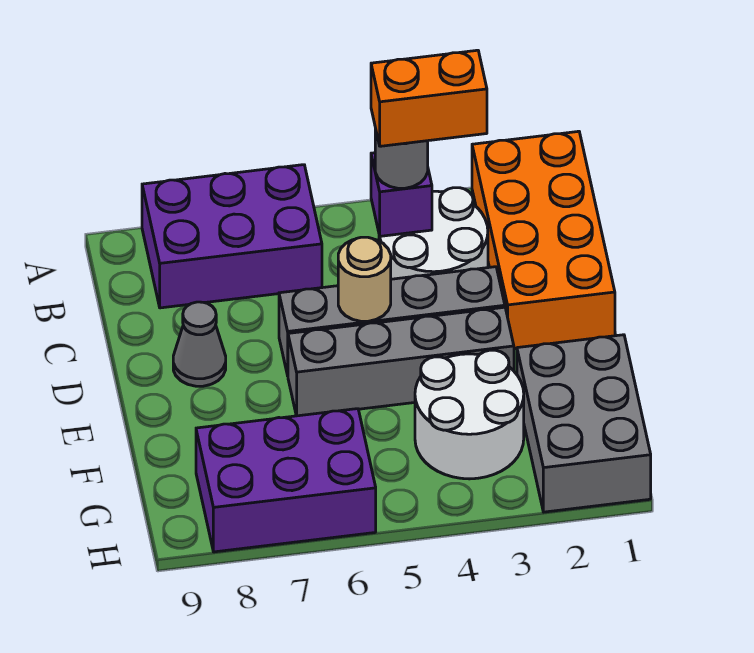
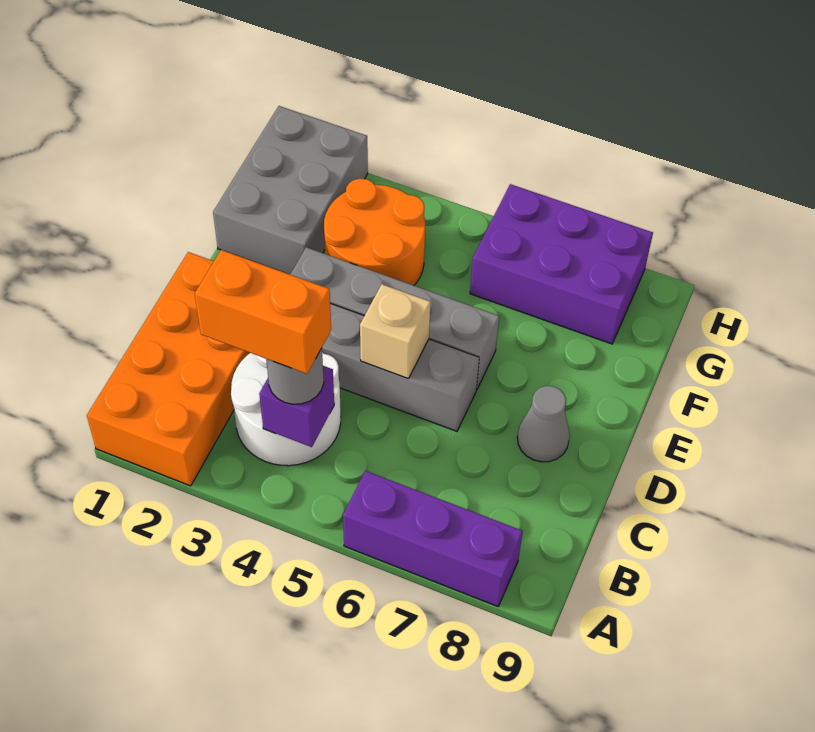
purple brick A6:B8 level 1 -> purple brick A6:A8 level 1
tan round brick D5 level 2 -> tan brick D5 level 2
white round brick F3:G4 level 1 -> orange round brick F3:G4 level 1

